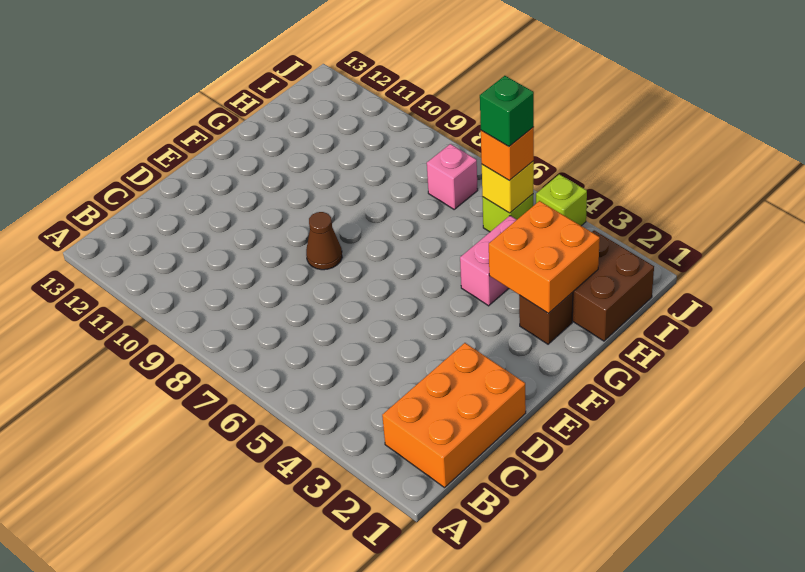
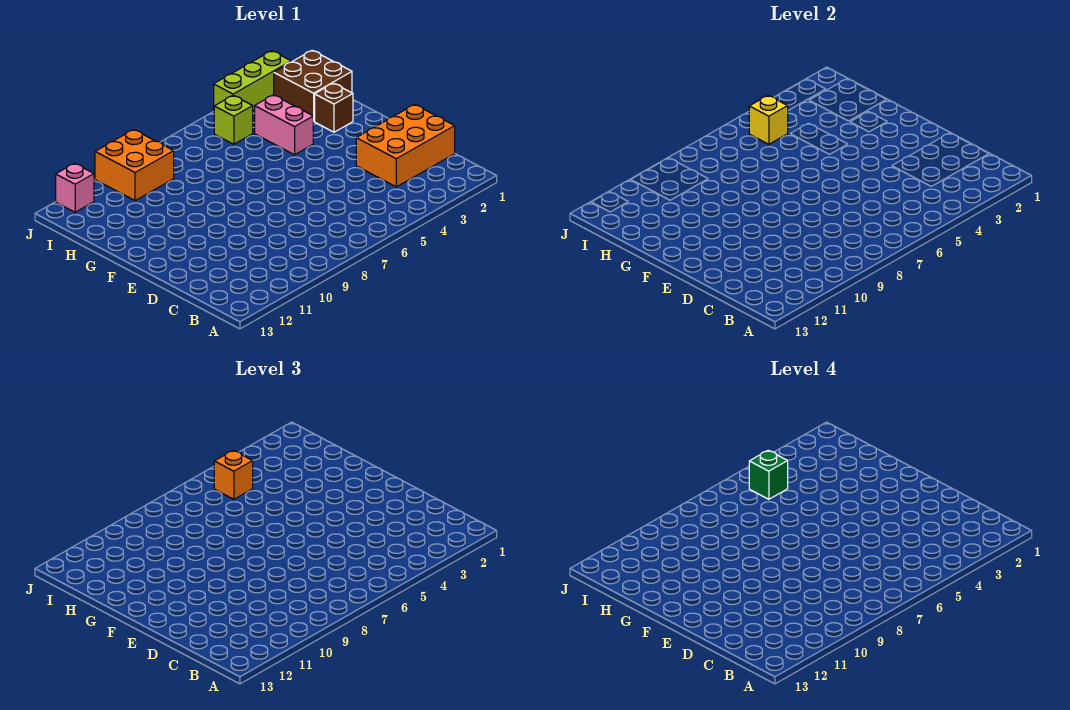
orange brick B1:D2 level 1 -> orange brick C1:D3 level 1
brown cone E8 level 1 -> none
orange brick G2:H3 level 2 -> orange brick I9:J10 level 1
pink brick I7 level 1 -> pink brick J12 level 1
lime brick J4 level 1 -> lime brick J2:J4 level 1

